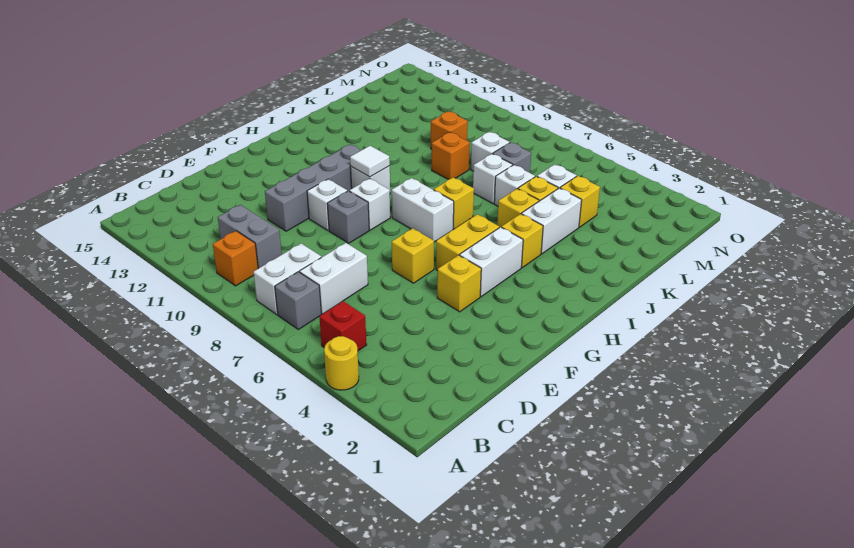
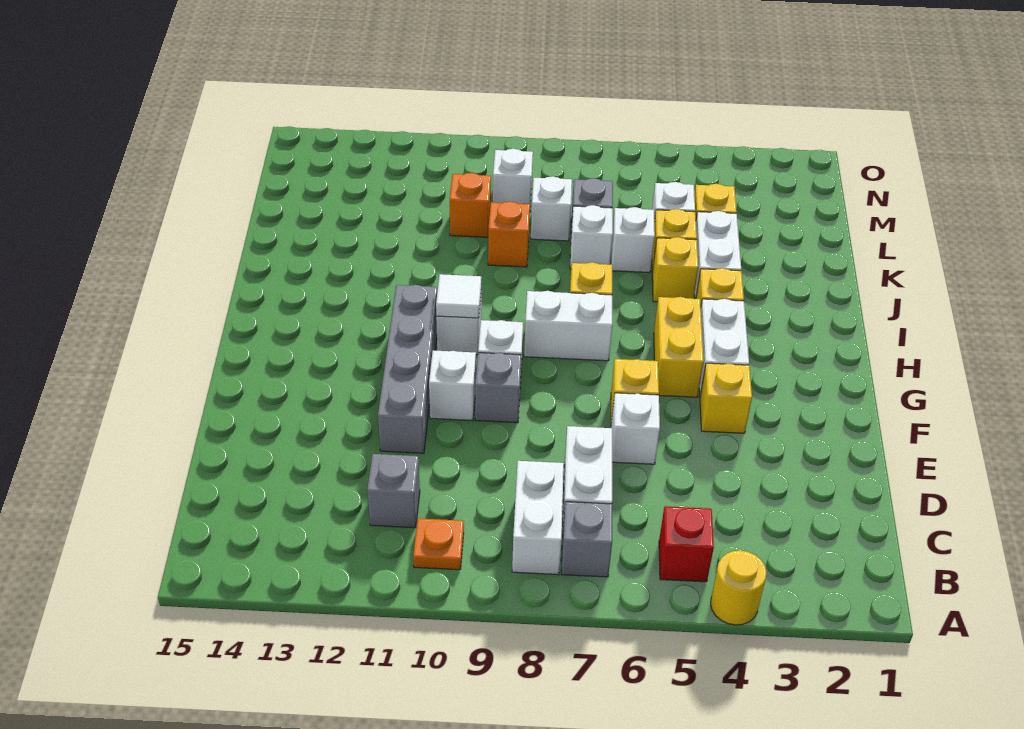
orange brick B10 level 1 -> orange plate B10 level 1
grey brick C10:C11 level 1 -> grey brick C11 level 1
none -> white brick E6 level 1
none -> white brick M9 level 1

